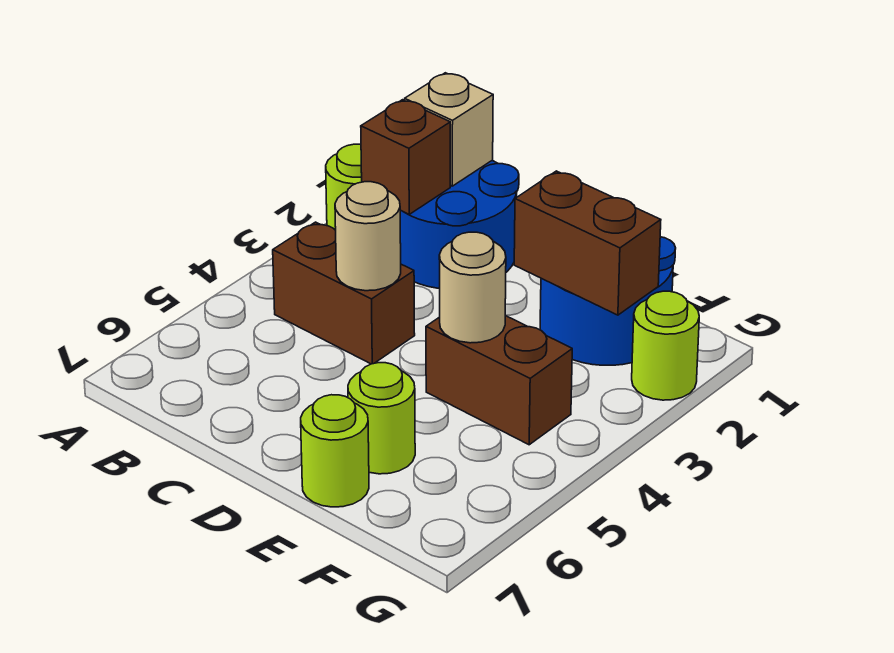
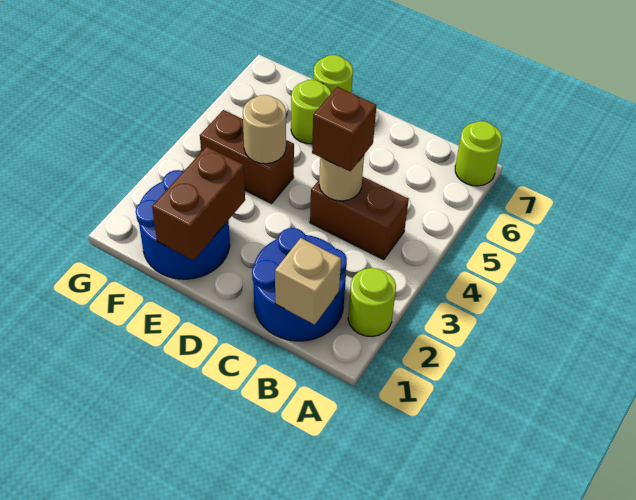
brown brick B2 level 2 -> brown brick C4 level 3
brown brick E2:F2 level 2 -> brown brick E1:E2 level 2
lime round brick G2 level 1 -> lime round brick A7 level 1

